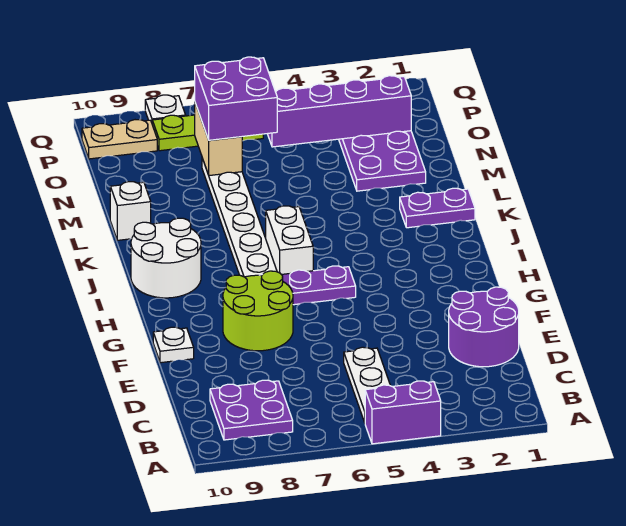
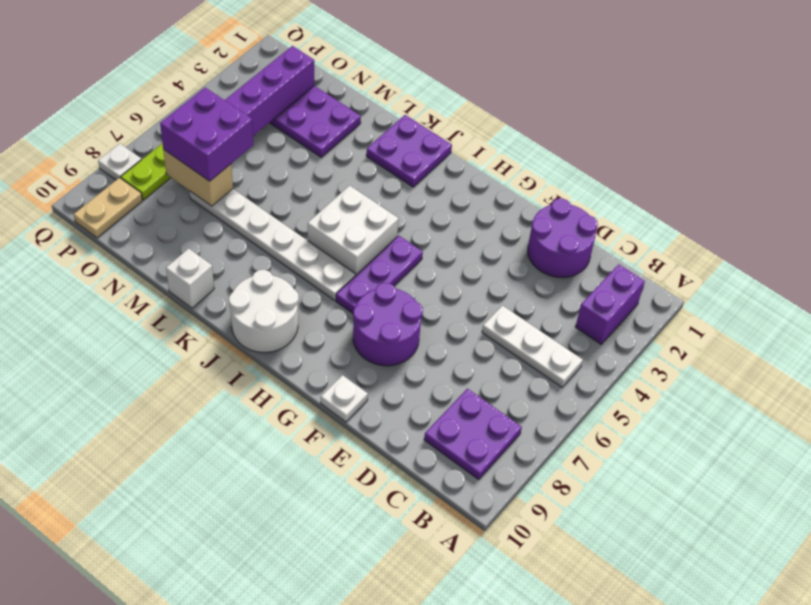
purple brick A4:A5 level 1 -> purple brick B2:B3 level 1
lime round brick F7:G8 level 1 -> purple round brick F7:G8 level 1
white brick I6:J6 level 1 -> white brick I5:J6 level 1
purple plate K1:K2 level 1 -> purple plate J1:K2 level 1

